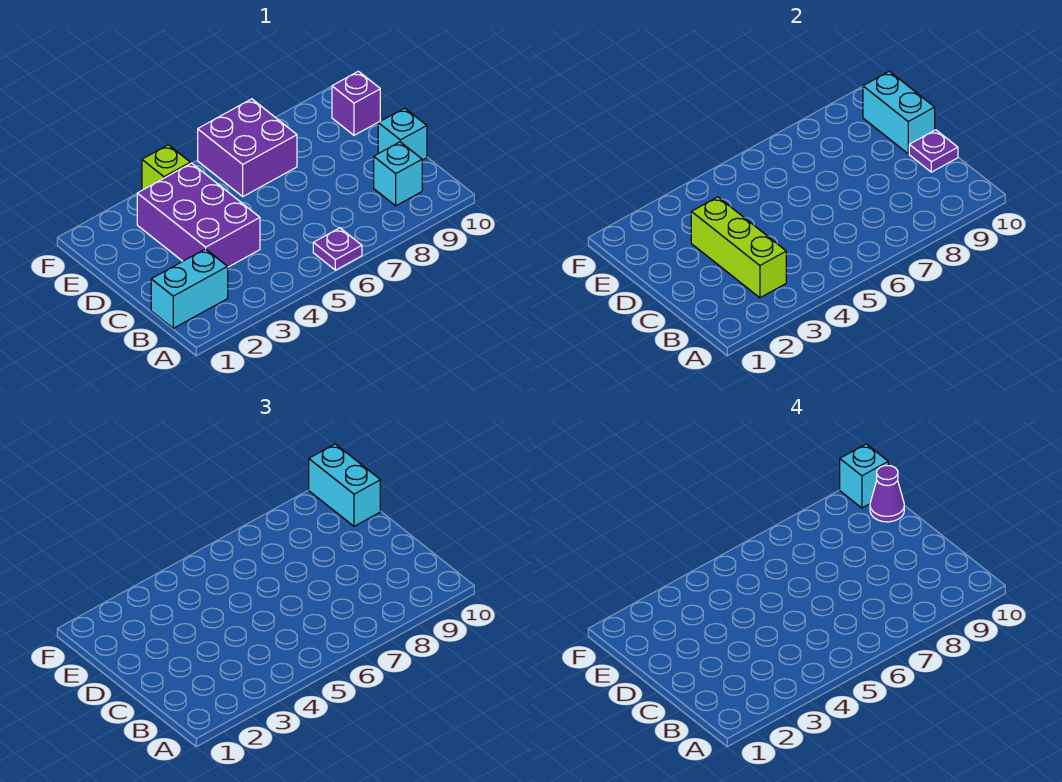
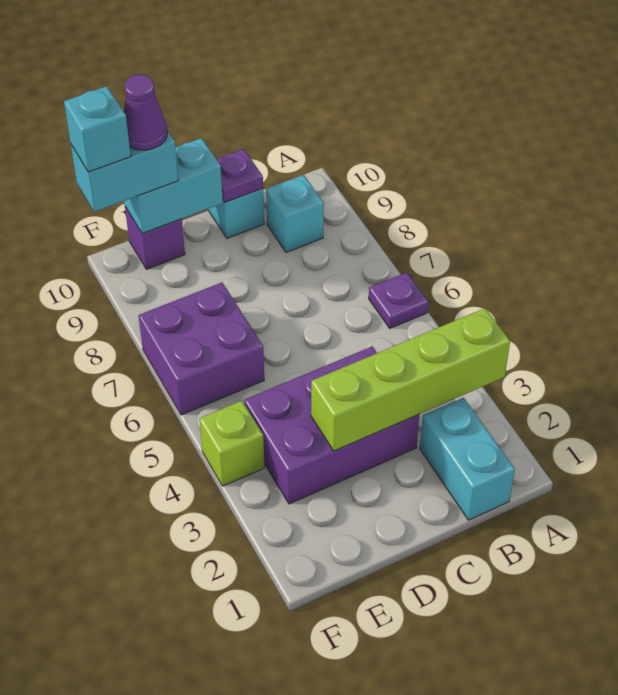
lime brick B3:D3 level 2 -> lime brick A3:D3 level 2

